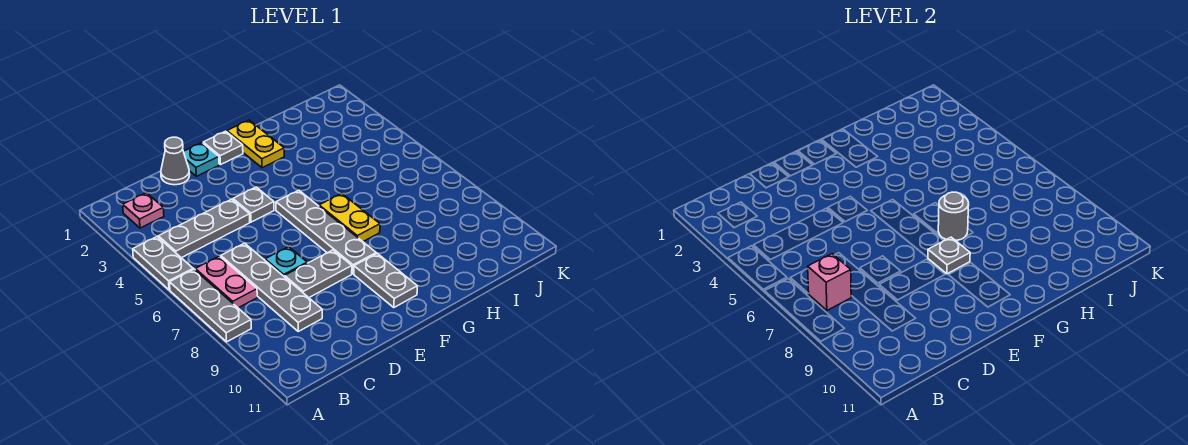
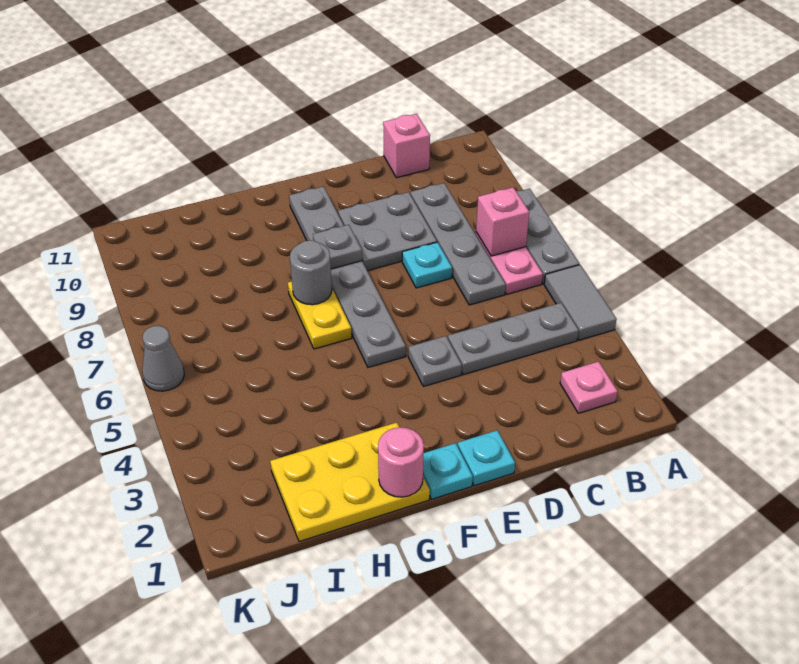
grey plate A4:A5 level 1 -> grey tile A4:A5 level 1
none -> pink brick C11 level 1
grey cone D1 level 1 -> grey cone K6 level 1
grey plate D8:E8 level 1 -> grey plate D8:E9 level 1
grey plate F1 level 1 -> cyan plate F1 level 1
yellow plate G1:G2 level 1 -> yellow plate G1:I2 level 1
none -> pink round brick G1 level 2

